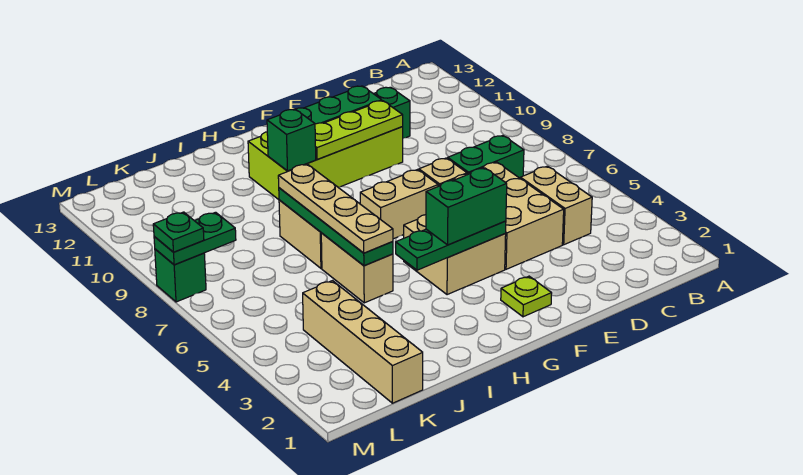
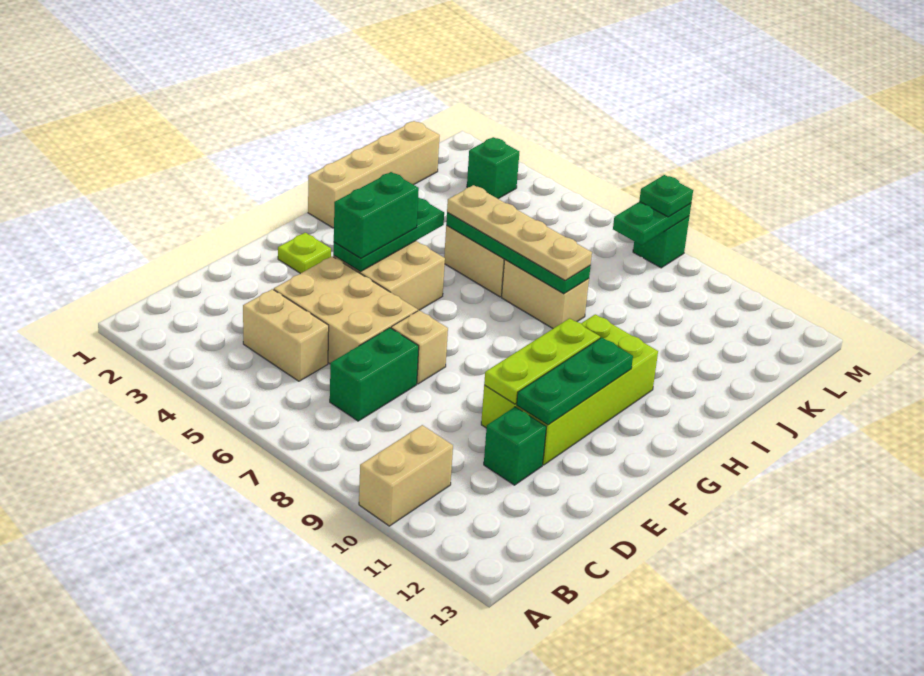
tan brick F7:G7 level 1 -> tan brick A10:B10 level 1
green brick H10 level 2 -> green brick L3 level 1
tan brick K1:K4 level 1 -> tan brick H1:K1 level 1

